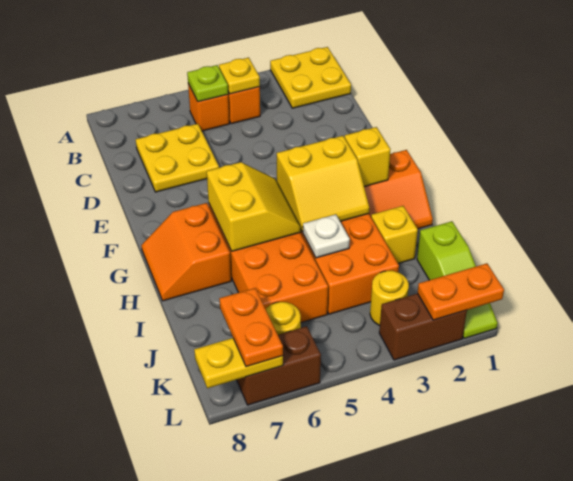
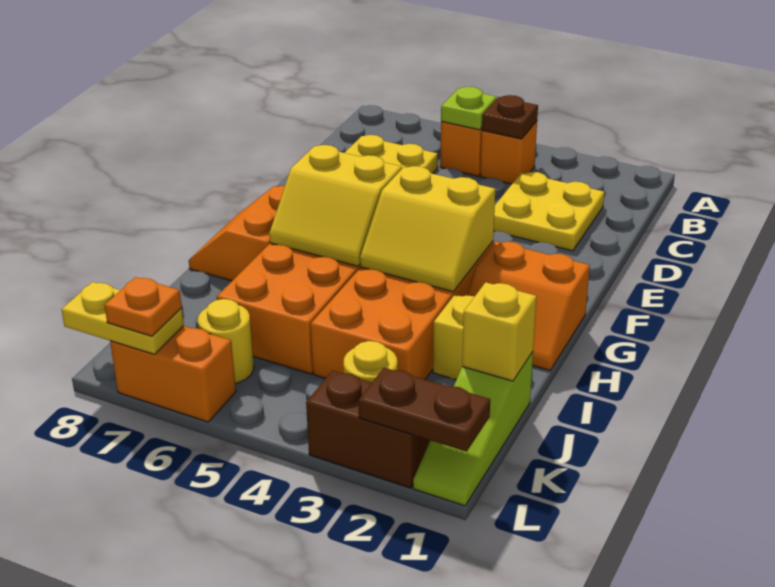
yellow plate A1:B2 level 1 -> yellow plate C2:D3 level 1
yellow plate B4 level 2 -> brown plate B4 level 2
yellow brick G2 level 2 -> yellow brick J1 level 2
yellow slope G5:H6 level 2 top 6 -> yellow slope G5:H6 level 2 top G
white plate I4 level 2 -> none
orange plate K7:L7 level 3 -> orange plate L7 level 3
orange plate L1:L2 level 2 -> brown plate L1:L2 level 2
brown brick L6:L7 level 1 -> orange brick L6:L7 level 1

